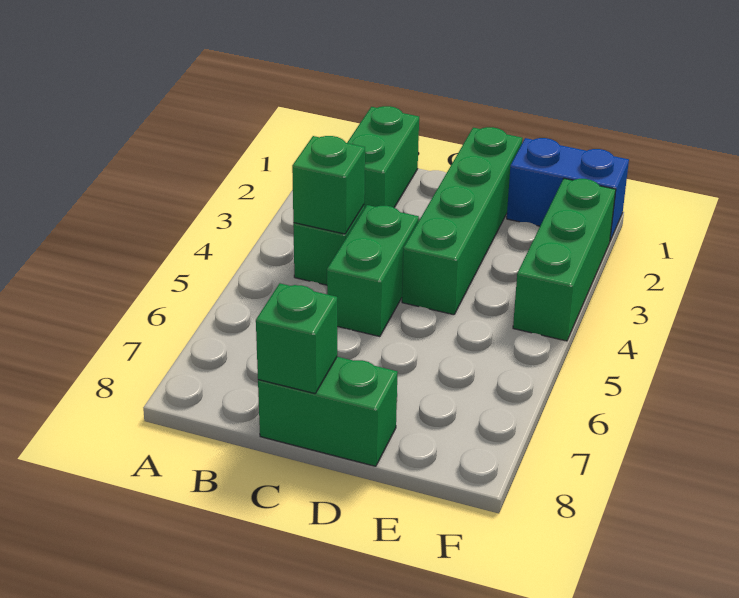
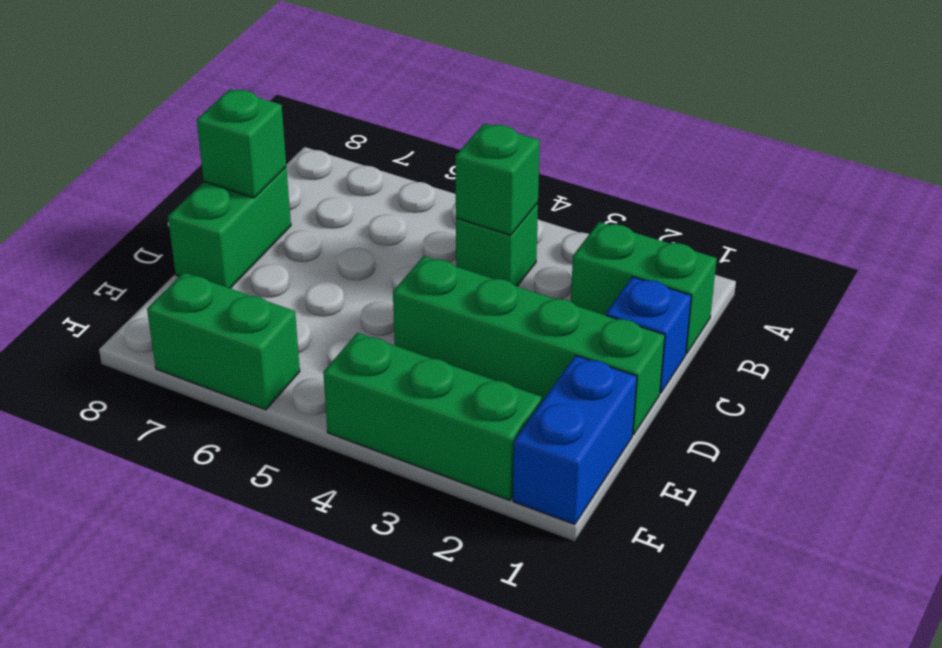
none -> blue brick C1 level 1
green brick C4:C5 level 1 -> green brick F6:F7 level 1

